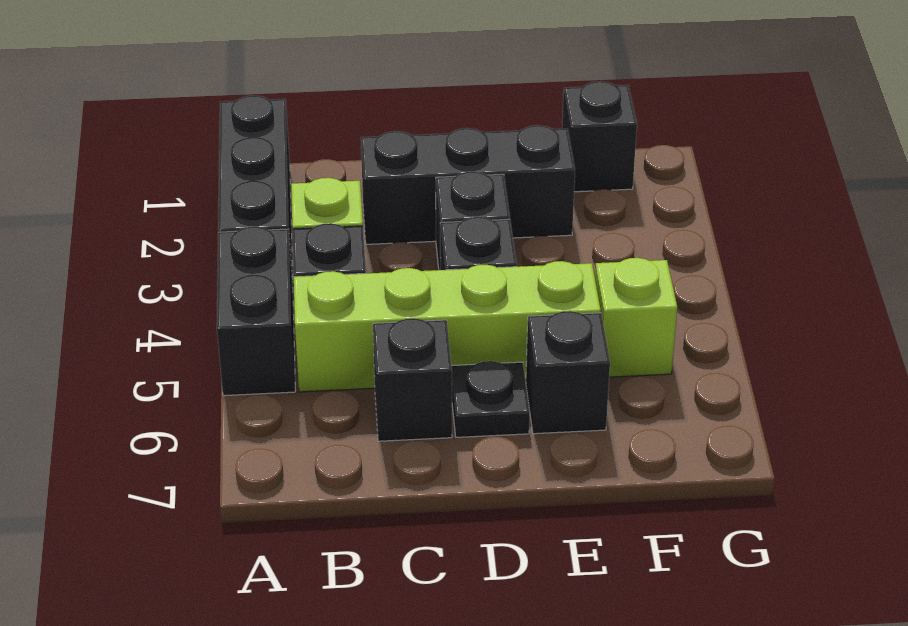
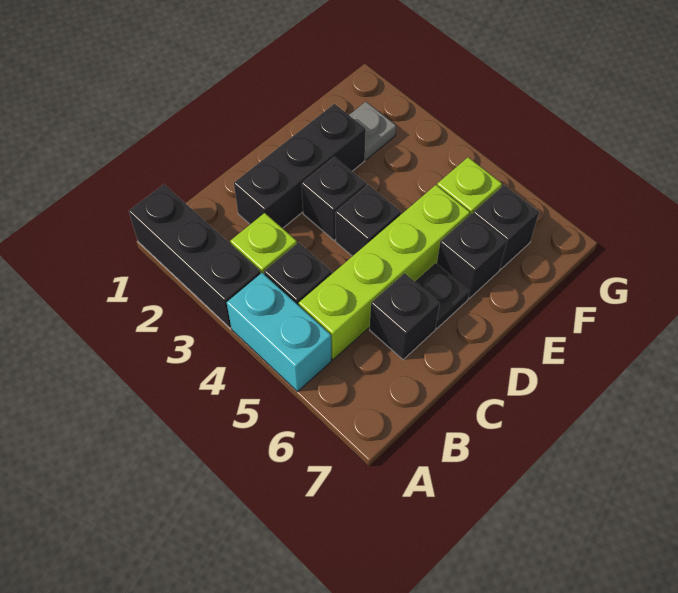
black brick A4:A5 level 1 -> cyan brick A4:A5 level 1
black brick F1 level 1 -> black brick F6 level 1
none -> grey plate F2 level 1

